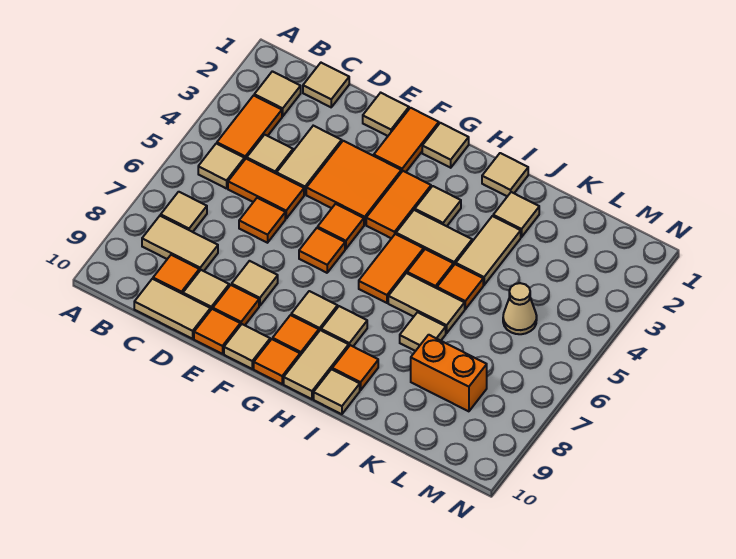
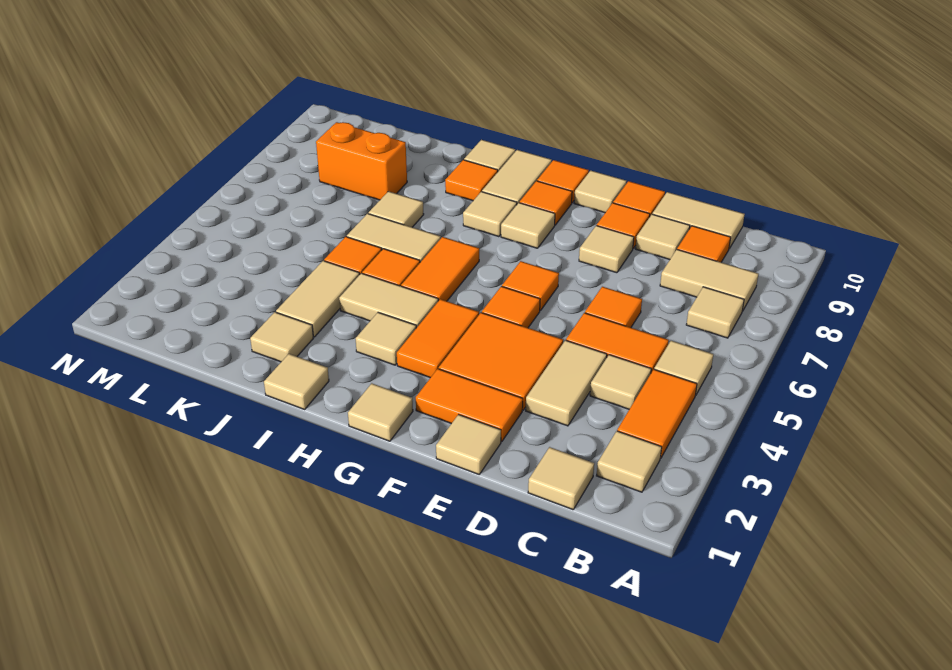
orange tile F1:F2 level 1 -> orange tile E2:F2 level 1
tan cone L5 level 1 -> none

